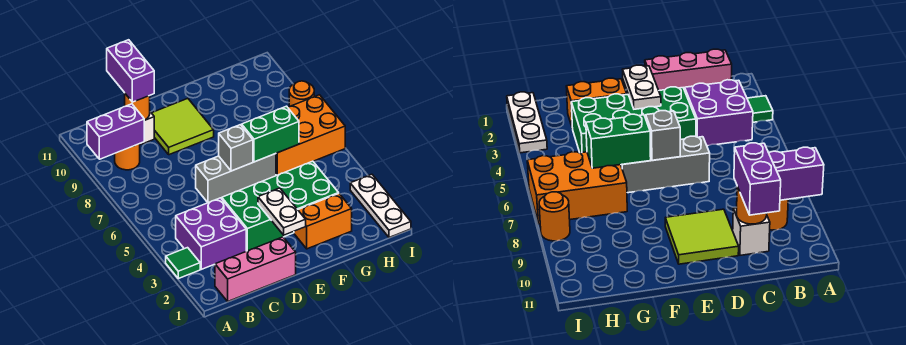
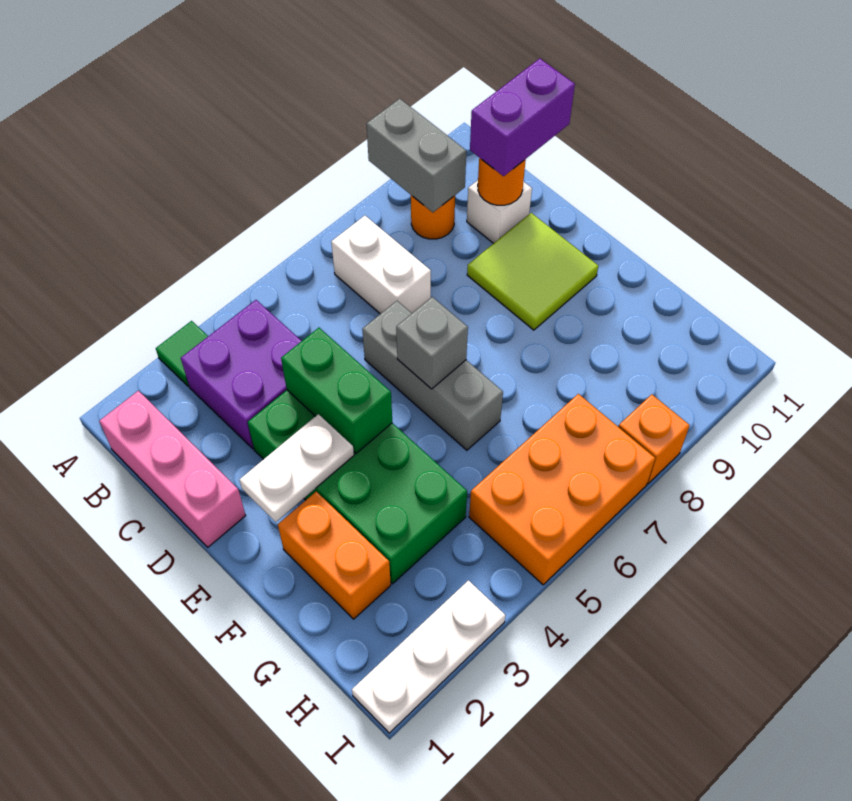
purple brick A9:B9 level 2 -> grey brick A9:B9 level 2
none -> white brick B7:C7 level 1
green brick F6:G6 level 2 -> green brick D4:E4 level 2
orange brick G6:I7 level 1 -> orange brick H5:I7 level 1
orange round brick I8 level 1 -> orange brick I8 level 1

